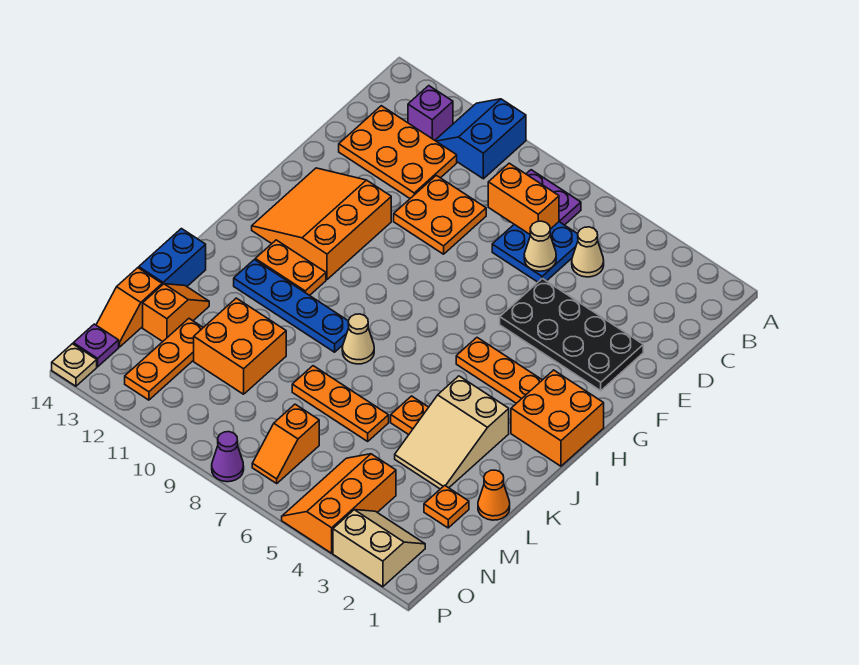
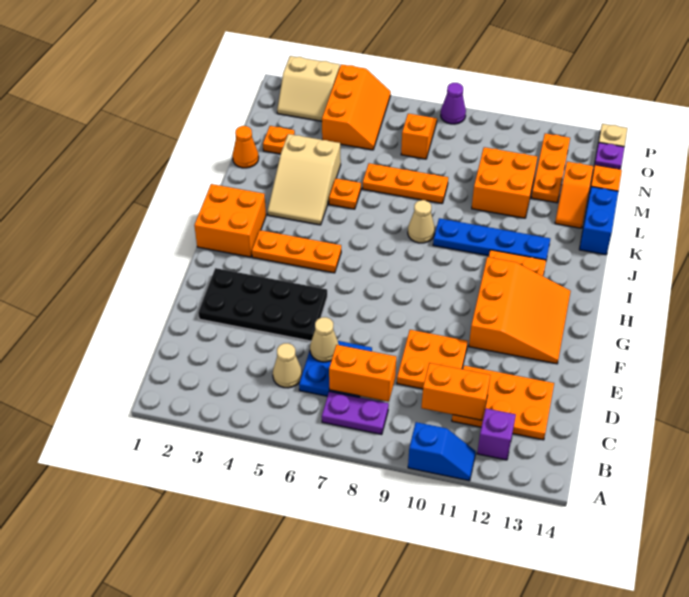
blue slope A10:B11 level 1 top 10 -> blue slope A10:A11 level 1 top 10
none -> orange brick C10:C11 level 2
tan slope J3:L4 level 1 top J -> tan slope J3:L4 level 1 top L

